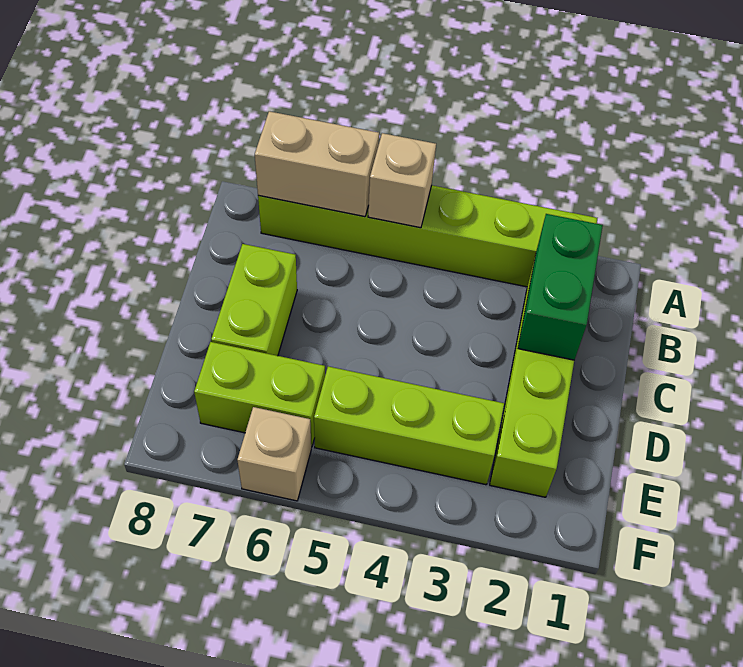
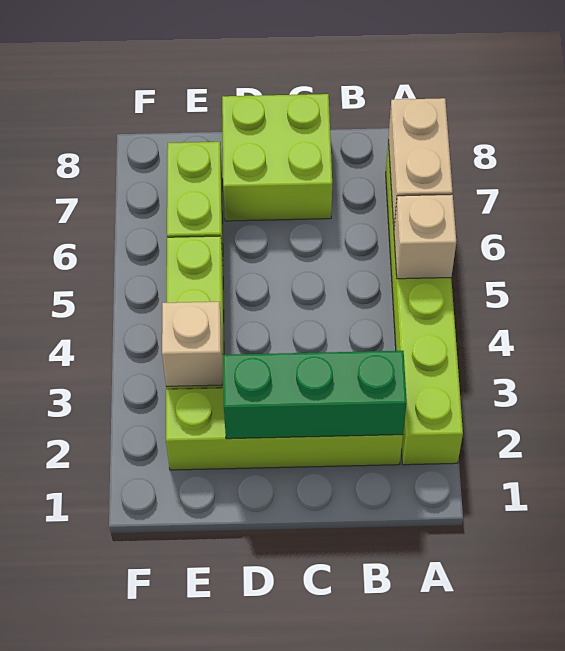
green brick B2:C2 level 2 -> green brick B2:D2 level 2
lime brick C7:D7 level 1 -> lime brick C7:D8 level 1
tan brick F6 level 1 -> tan brick E3 level 2

